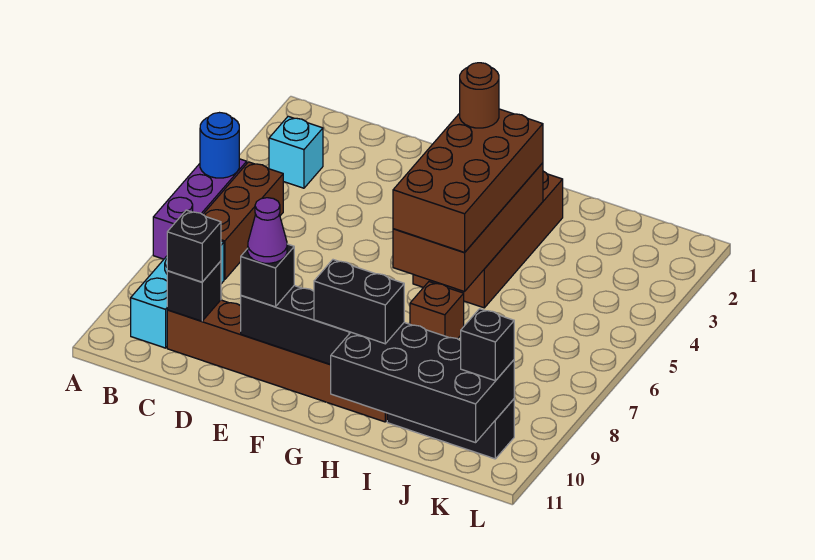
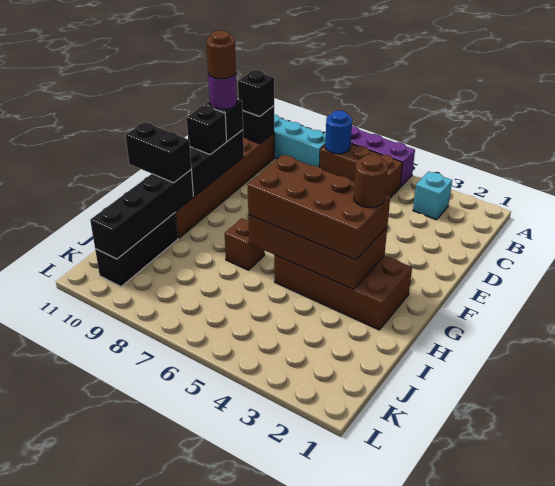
blue round brick A5 level 2 -> blue round brick B7 level 2
purple cone E10 level 4 -> purple round brick E10 level 4
none -> brown round brick E10 level 5
black brick G10:H10 level 3 -> black brick H10:H11 level 3
black brick H10:K11 level 2 -> black brick H10:K10 level 2
black brick K10 level 3 -> black brick F10 level 3

